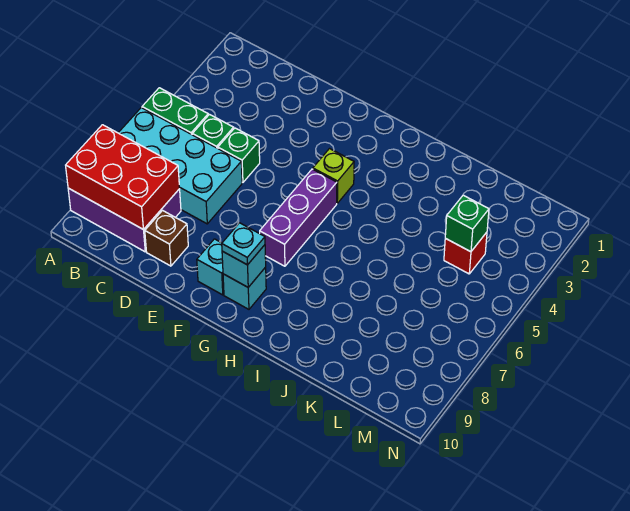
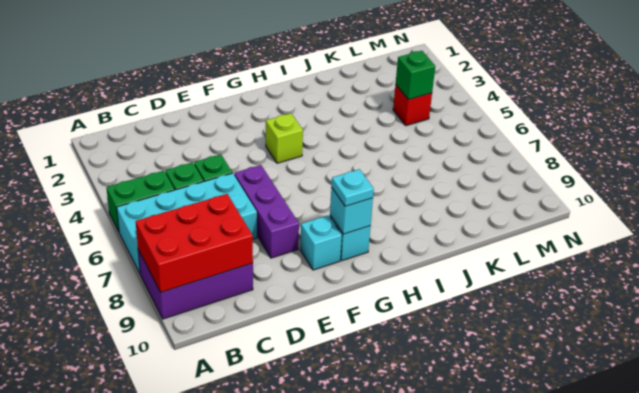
brown brick D9 level 1 -> none
purple brick G5:G7 level 1 -> purple brick E6:E8 level 1

